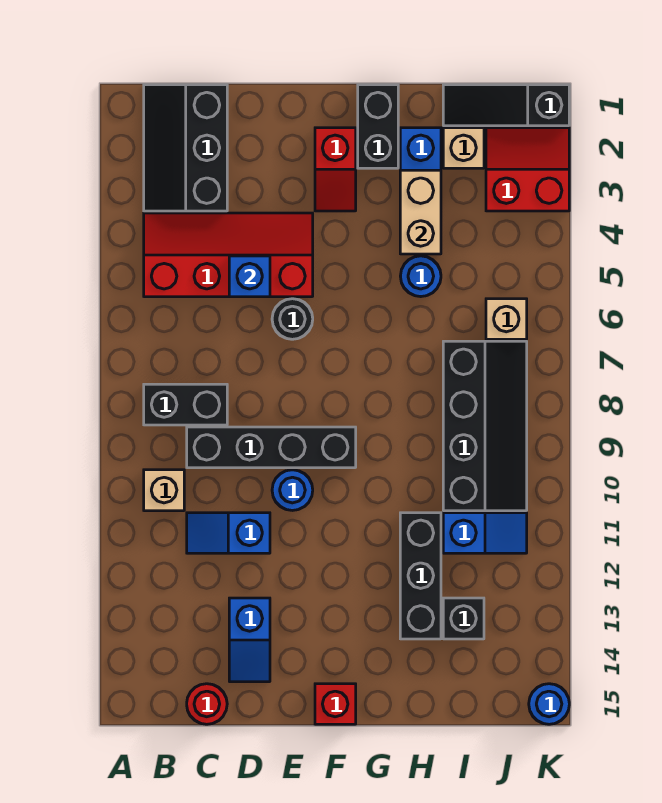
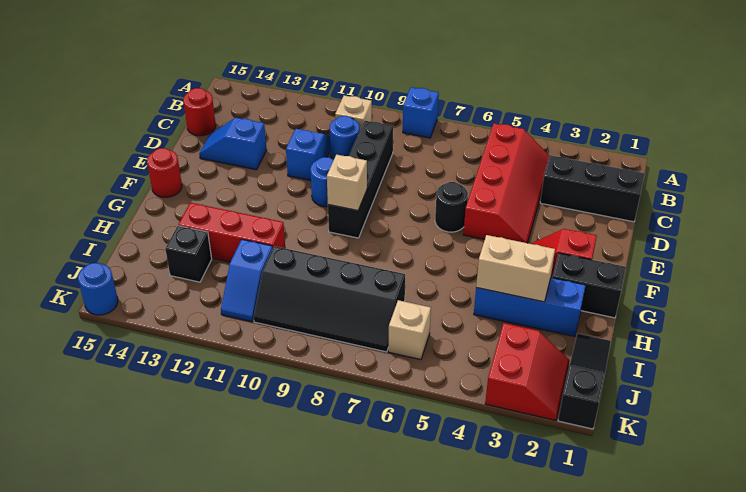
black brick B8:C8 level 1 -> none
blue brick D5 level 2 -> blue brick A8 level 1
red brick F15 level 1 -> red round brick F15 level 1
blue round brick H5 level 1 -> blue round brick C10 level 1
black brick H11:H13 level 1 -> red brick H11:H13 level 1
tan brick I2 level 1 -> tan brick F9 level 2

